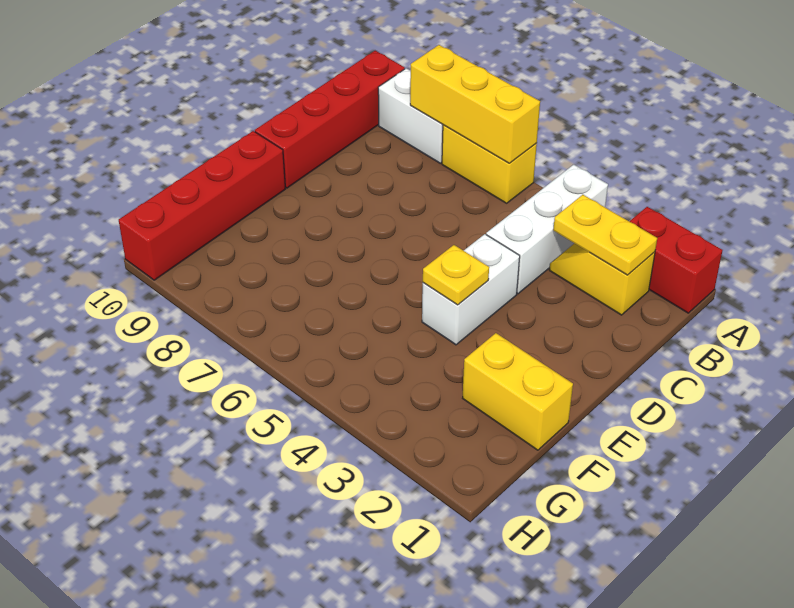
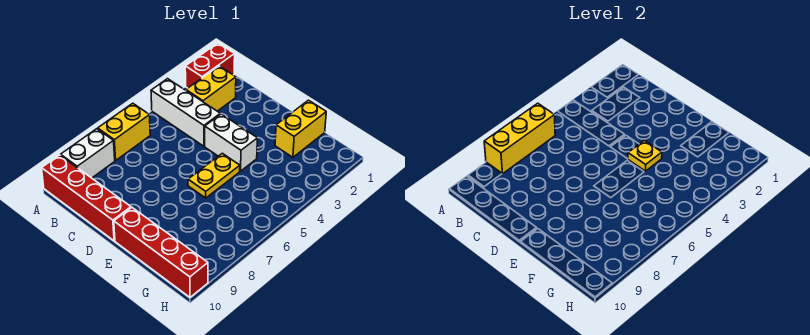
yellow slope B2:B3 level 1 top 2 -> yellow brick B2:B3 level 1
yellow plate B2:B3 level 2 -> yellow plate E5:E6 level 1

